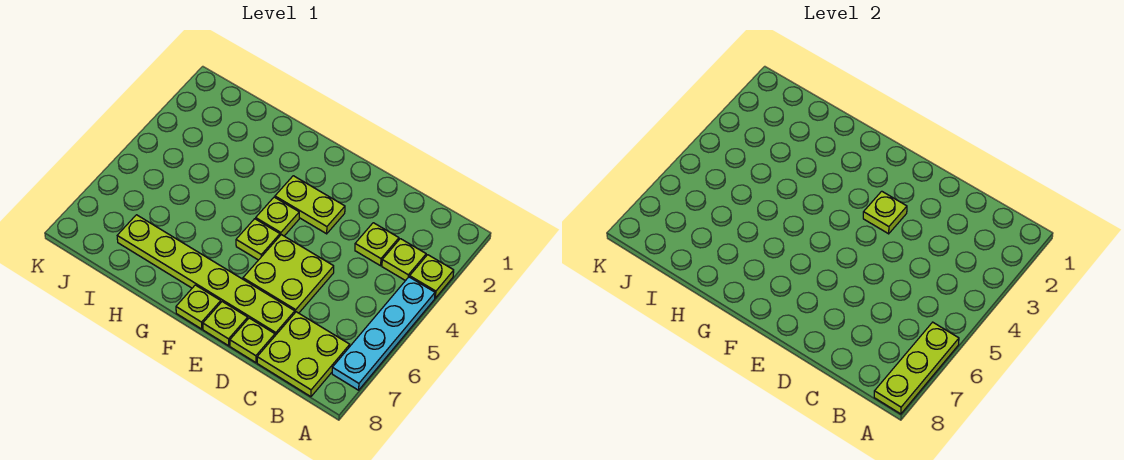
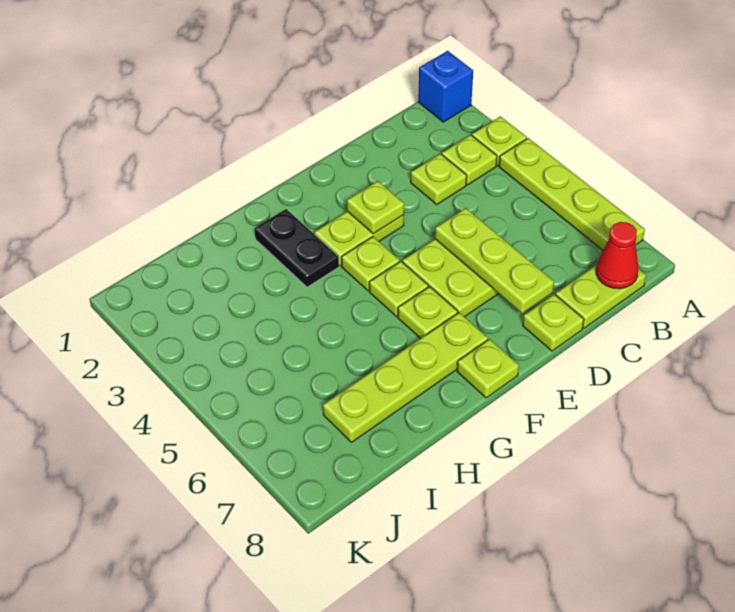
none -> blue brick A1 level 1
cyan plate A4:A7 level 1 -> lime plate A4:A7 level 1
lime plate A6:A8 level 2 -> lime plate D5:D7 level 2
lime plate B7:C8 level 1 -> lime plate B8:C8 level 1
none -> red cone B8 level 2
lime plate D7:I7 level 1 -> lime plate F7:I7 level 1
lime plate E8 level 1 -> lime plate F6 level 1
none -> black plate G2:G3 level 1

